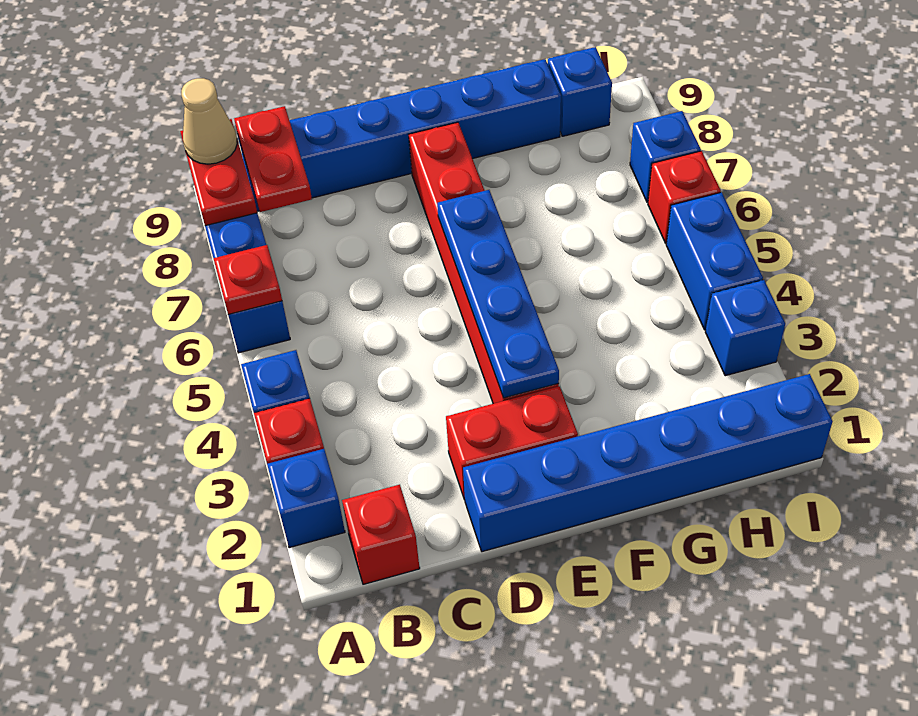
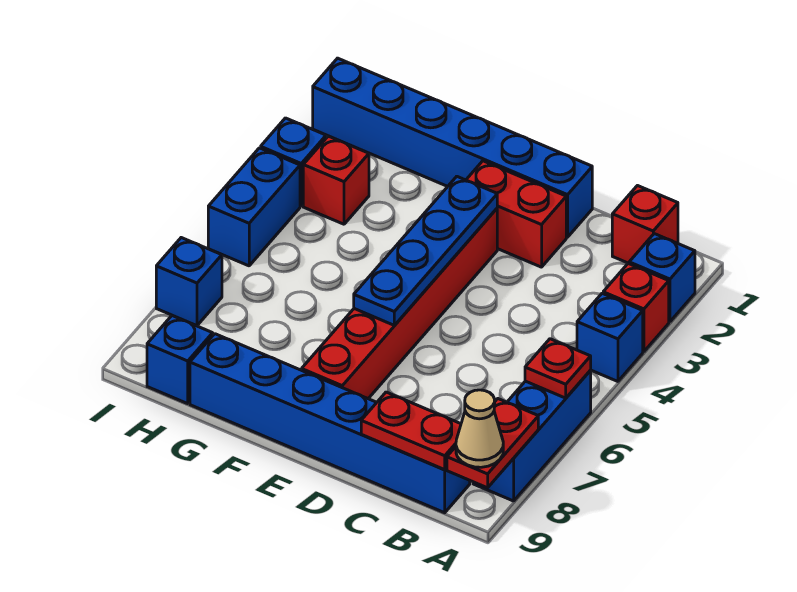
red plate B8:B9 level 2 -> red plate B9:C9 level 2
red brick I6 level 1 -> red brick H3 level 1

